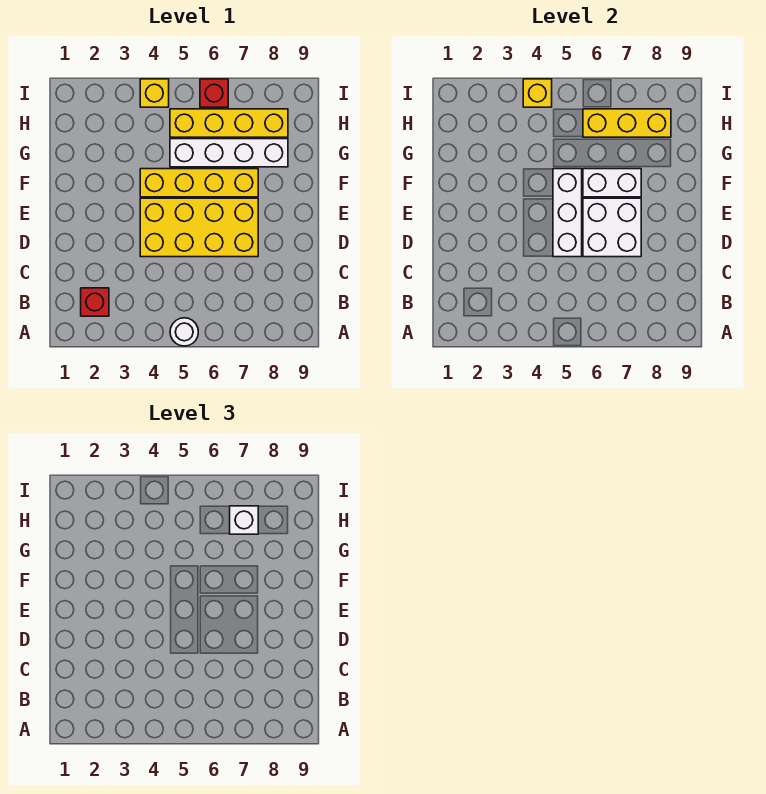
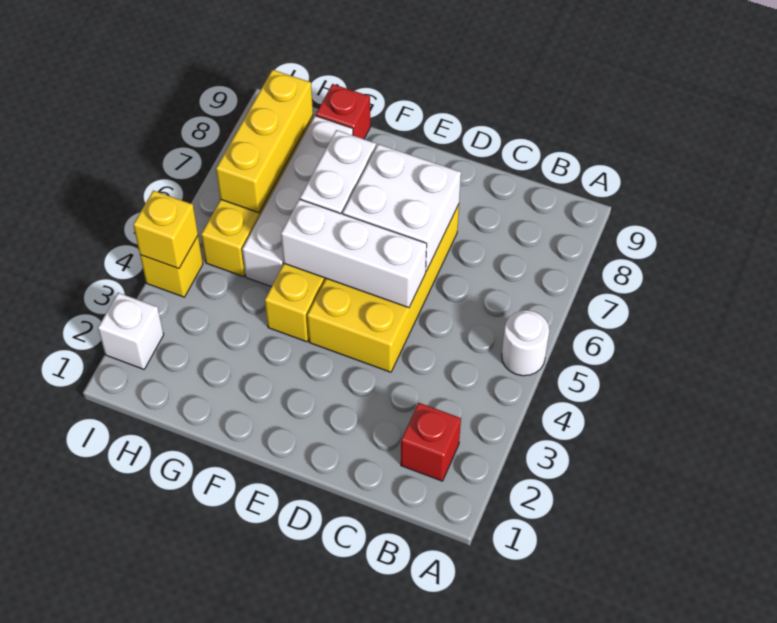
white brick H7 level 3 -> white brick I2 level 1
red brick I6 level 1 -> red brick G9 level 1

